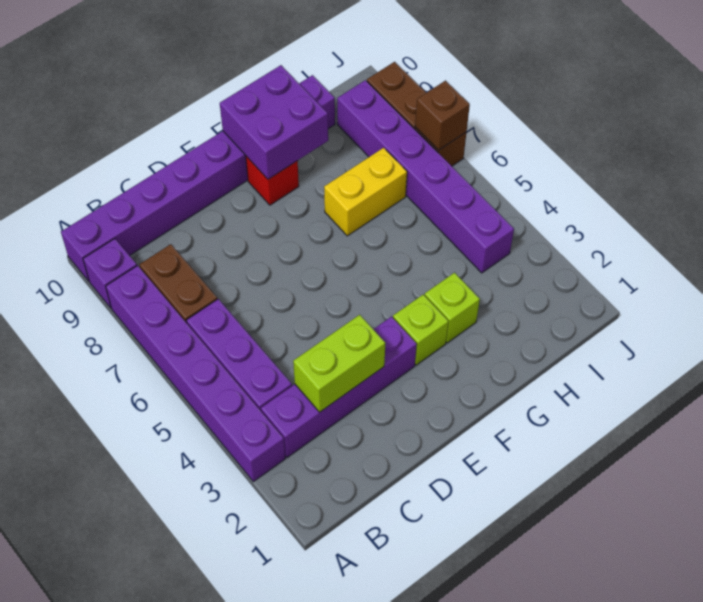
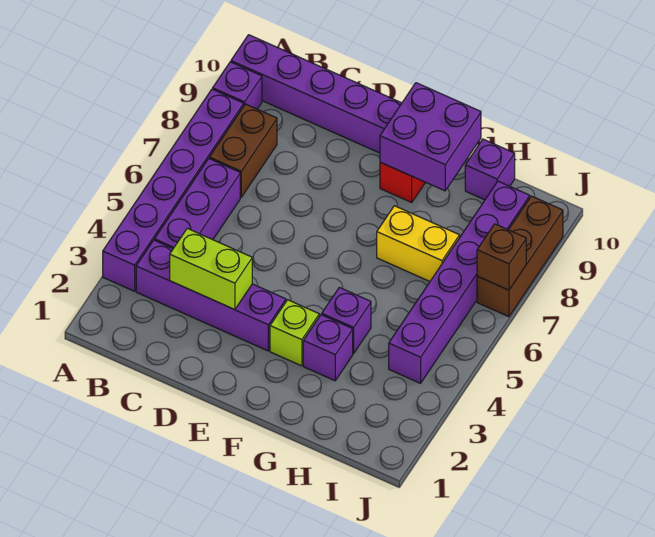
lime brick G3 level 1 -> purple brick G3 level 1
none -> purple brick G4 level 1

